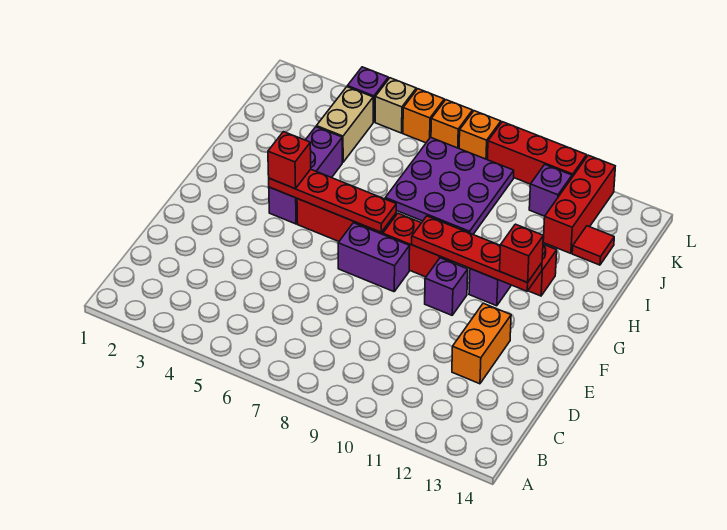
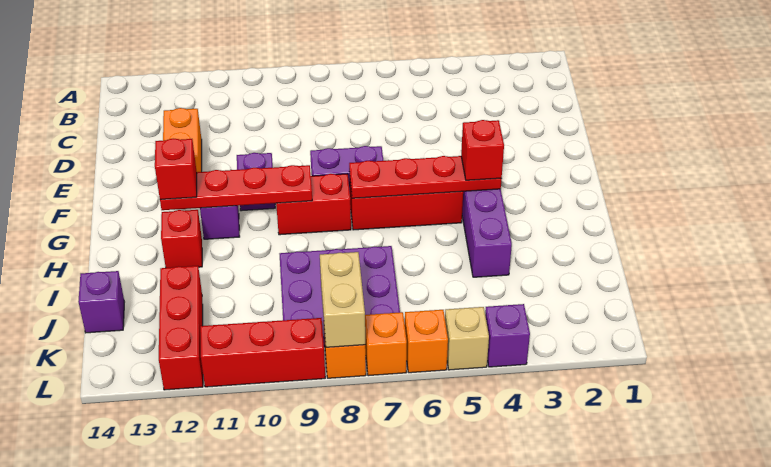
tan brick J4:K4 level 1 -> tan brick K8:L8 level 2
red tile J13 level 1 -> none
purple brick K11 level 1 -> purple brick J14 level 1

